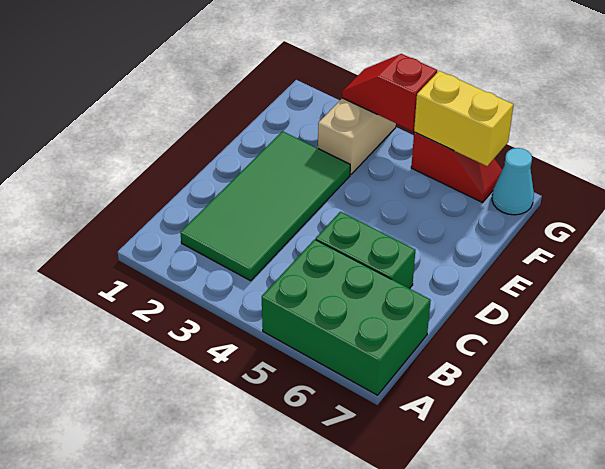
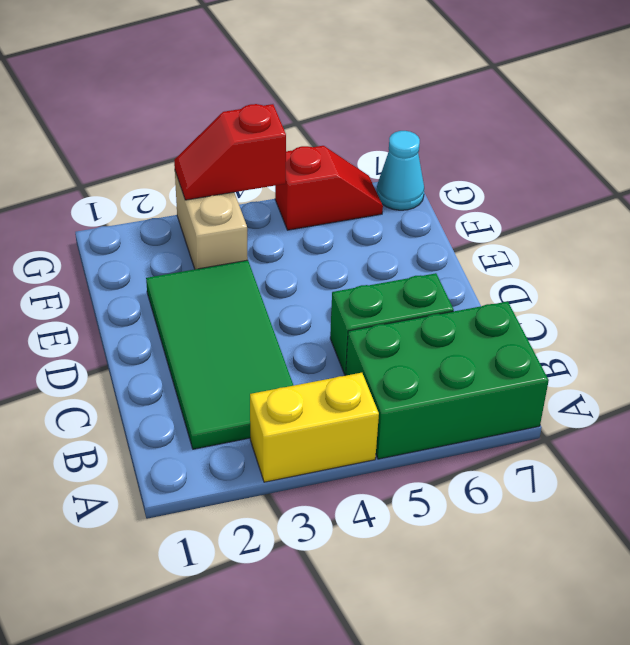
yellow brick G5:G6 level 2 -> yellow brick A3:A4 level 1

